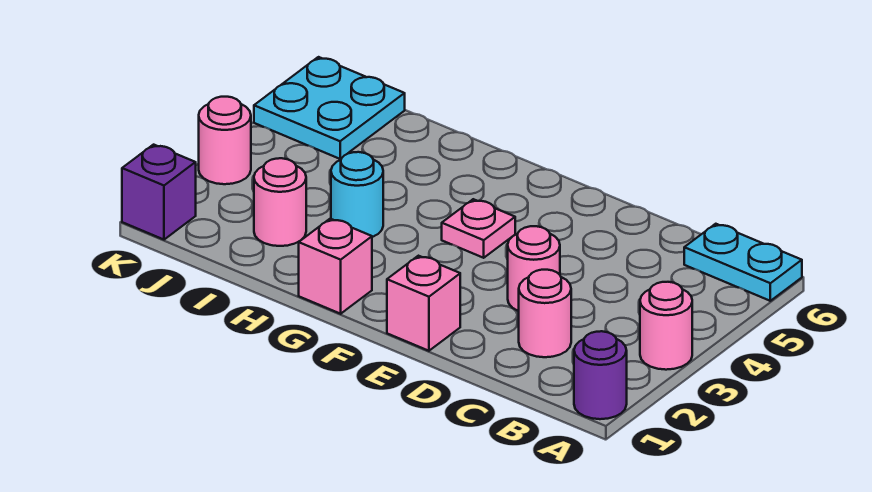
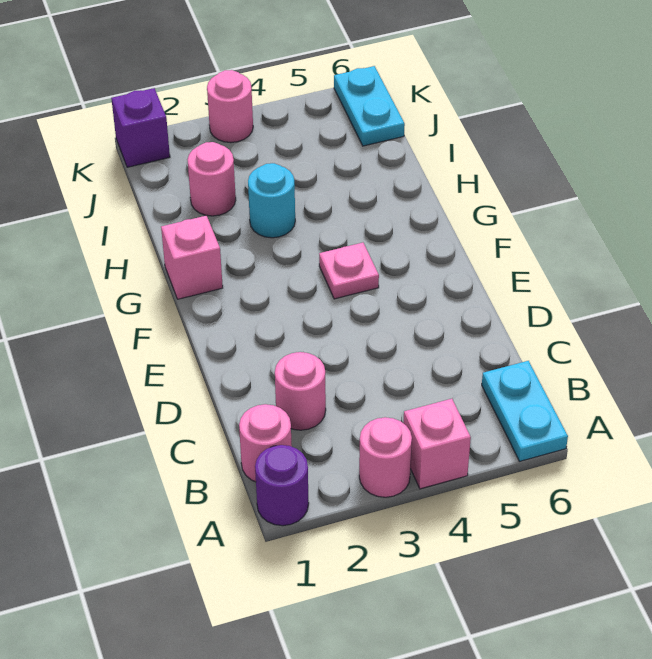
pink round brick D3 level 1 -> pink round brick B1 level 1
pink brick E1 level 1 -> pink brick A4 level 1
cyan plate J5:K6 level 1 -> cyan plate J6:K6 level 1

